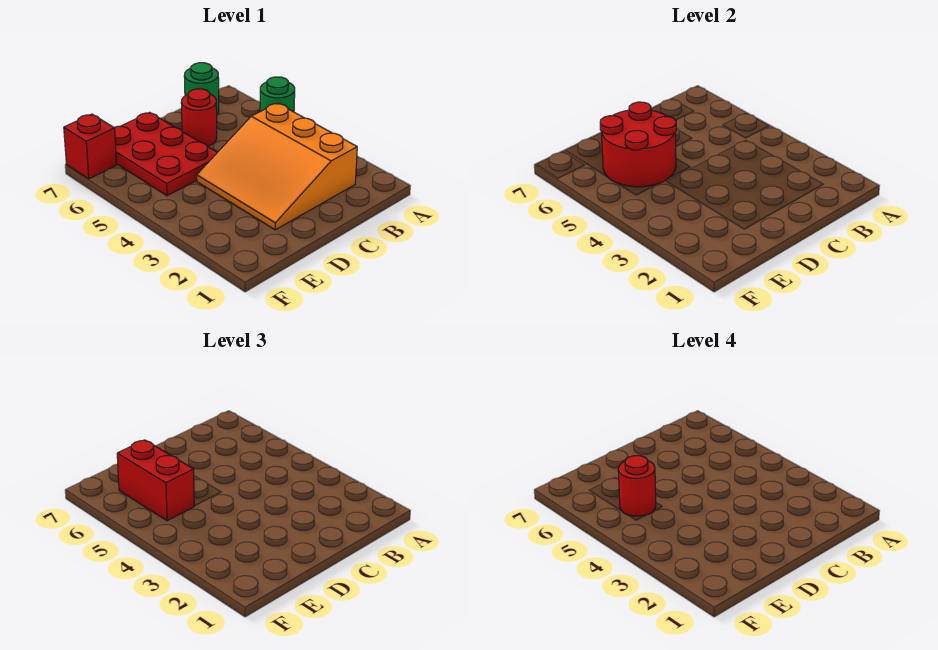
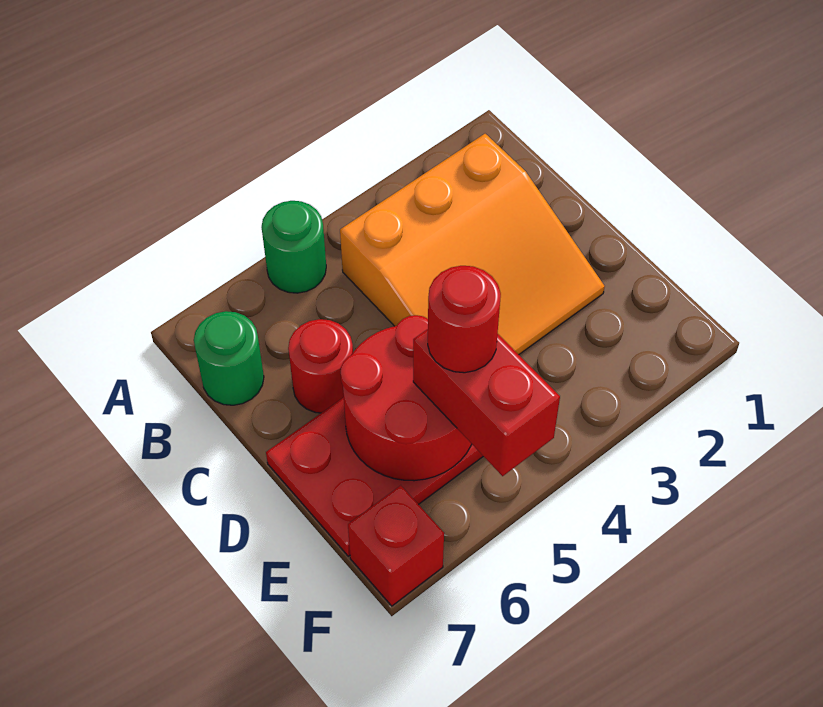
red brick E5:E6 level 3 -> red brick E5:F5 level 3

